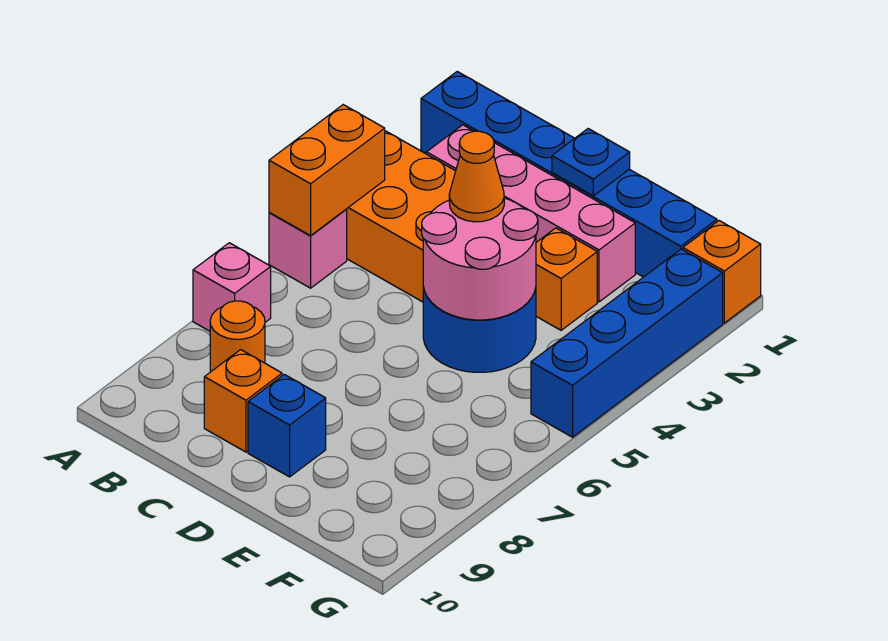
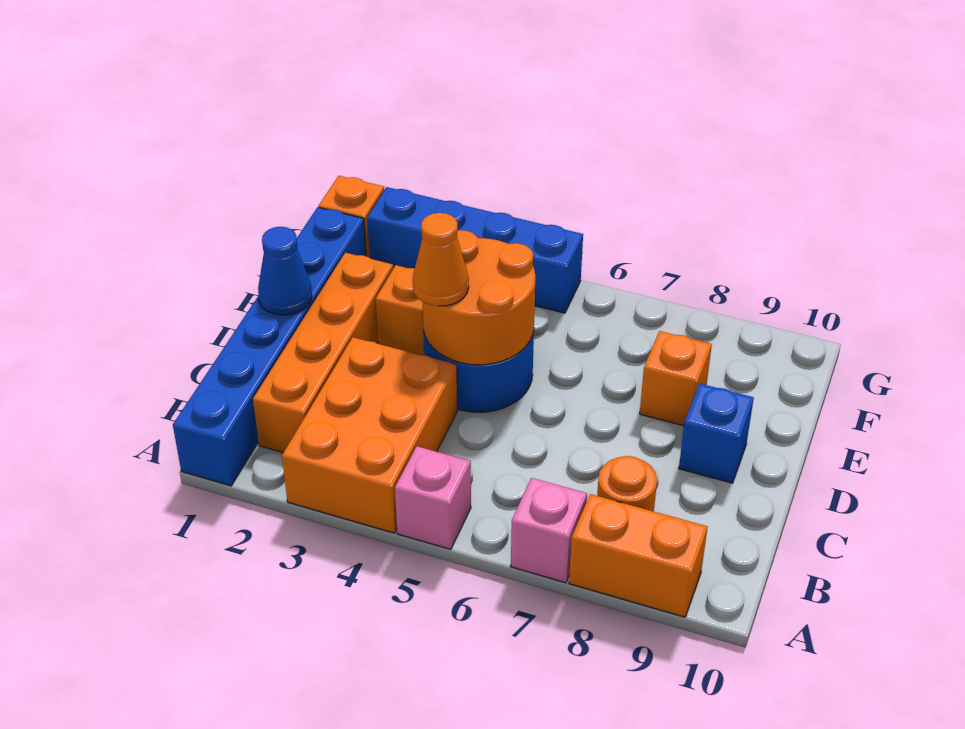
orange brick A4:A5 level 2 -> orange brick A8:A9 level 1
pink brick B2:E2 level 1 -> orange brick B2:E2 level 1
orange brick C9 level 1 -> orange brick E8 level 1
blue plate D1 level 2 -> blue cone D1 level 2
pink round brick D4:E5 level 2 -> orange round brick D4:E5 level 2

